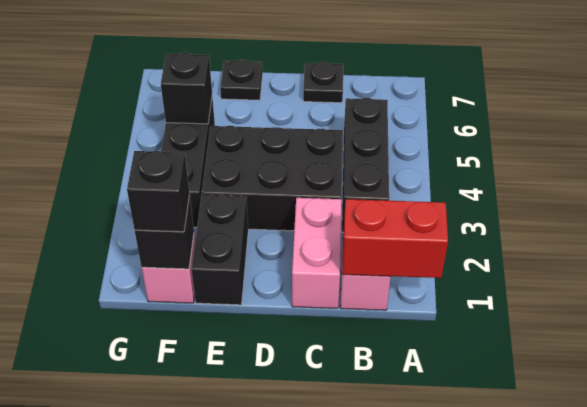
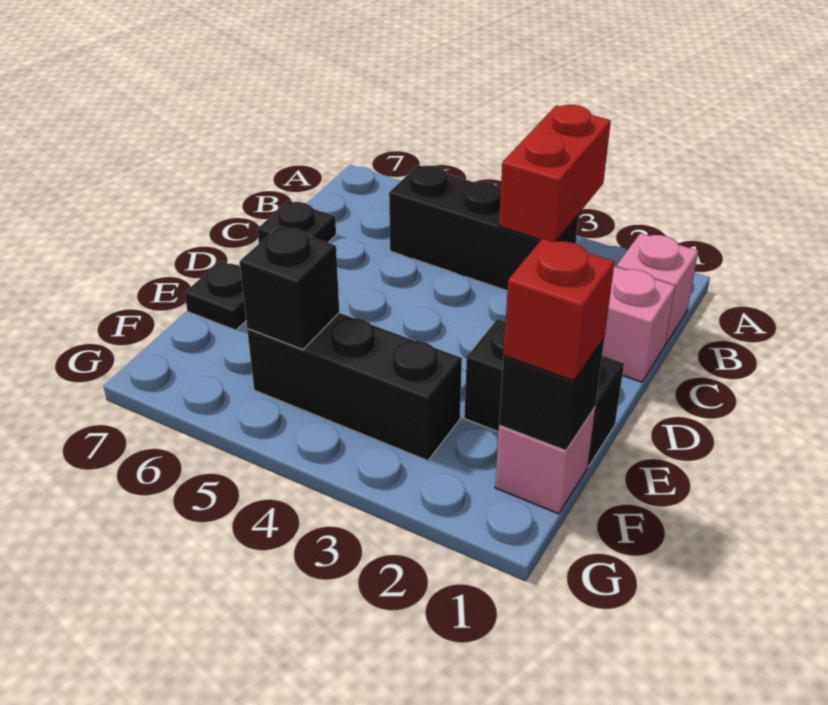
red brick A1:B1 level 2 -> red brick A3:B3 level 2
black brick C3:E4 level 1 -> none
black brick F1 level 3 -> red brick F1 level 3

